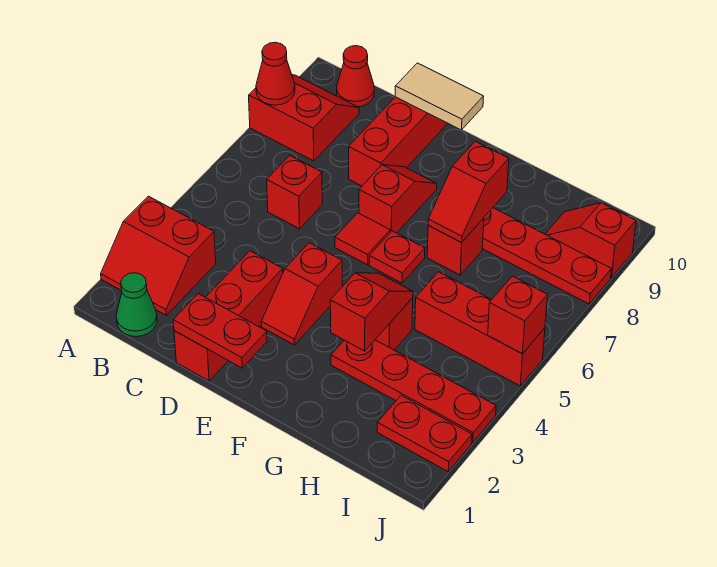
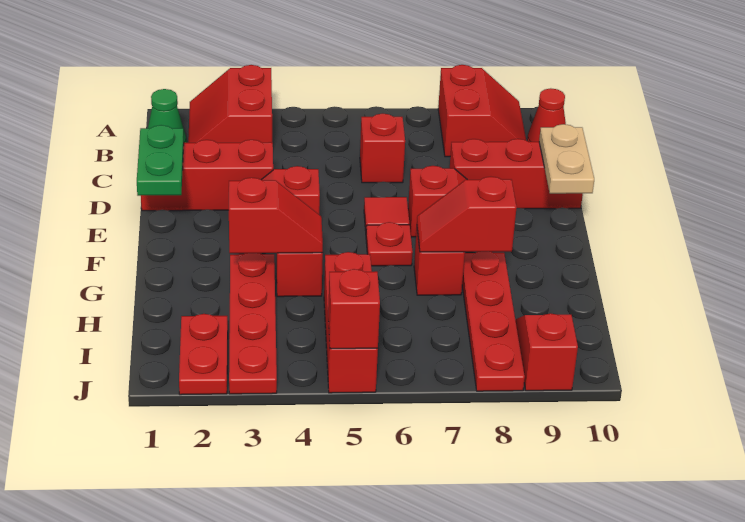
red cone A8 level 2 -> none
red plate D1:E1 level 2 -> green plate D1:E1 level 2
tan tile D10:E10 level 2 -> tan plate D10:E10 level 2

